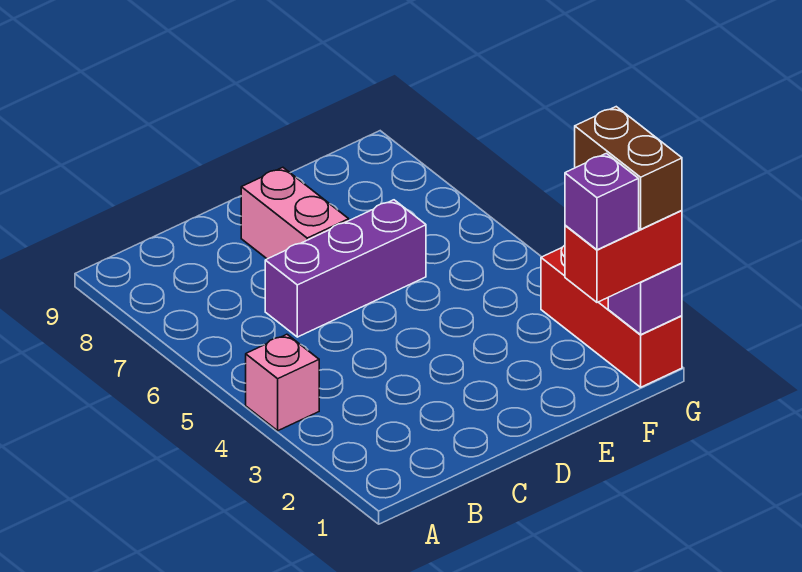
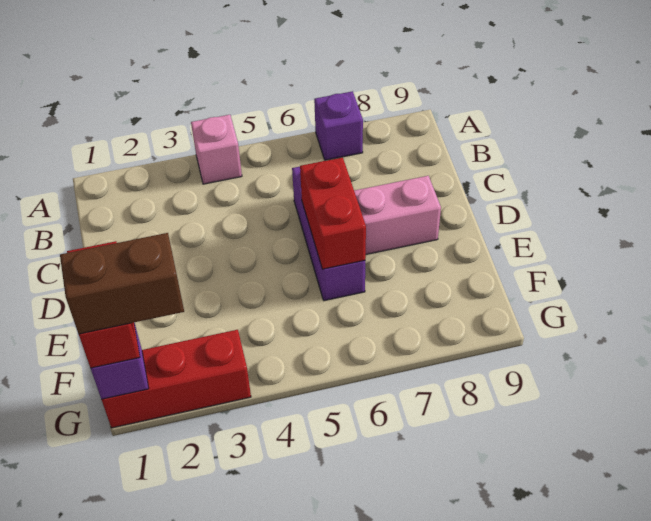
none -> red brick D6:E6 level 2
purple brick F1 level 4 -> purple brick A7 level 1

